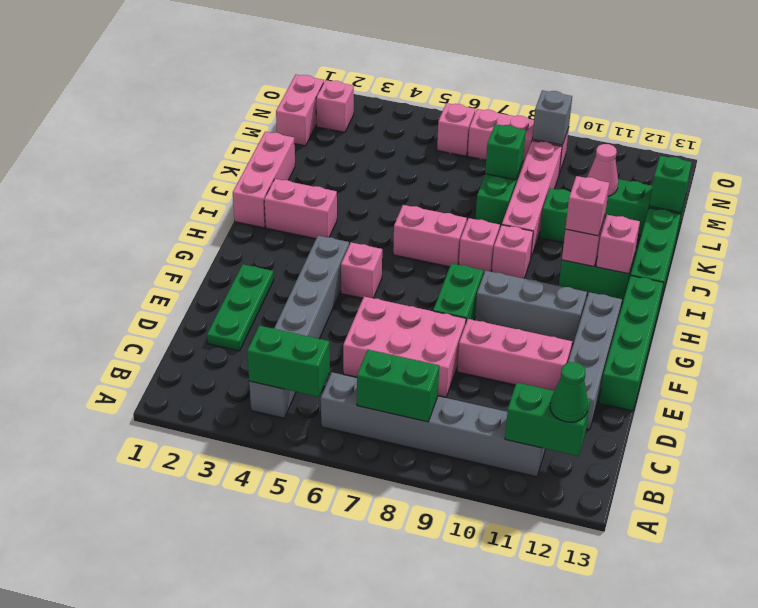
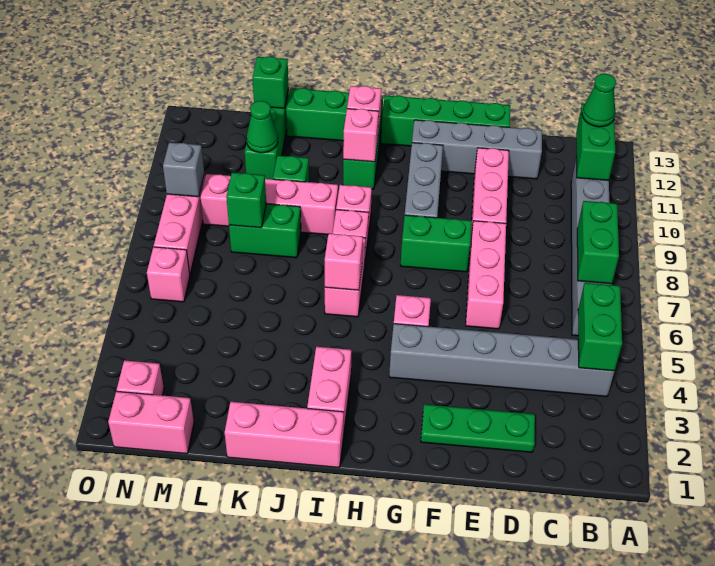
pink brick D6:E8 level 1 -> pink brick E6:E8 level 1
pink brick I11 level 3 -> pink brick I6 level 2
pink cone L11 level 2 -> green cone L11 level 2

